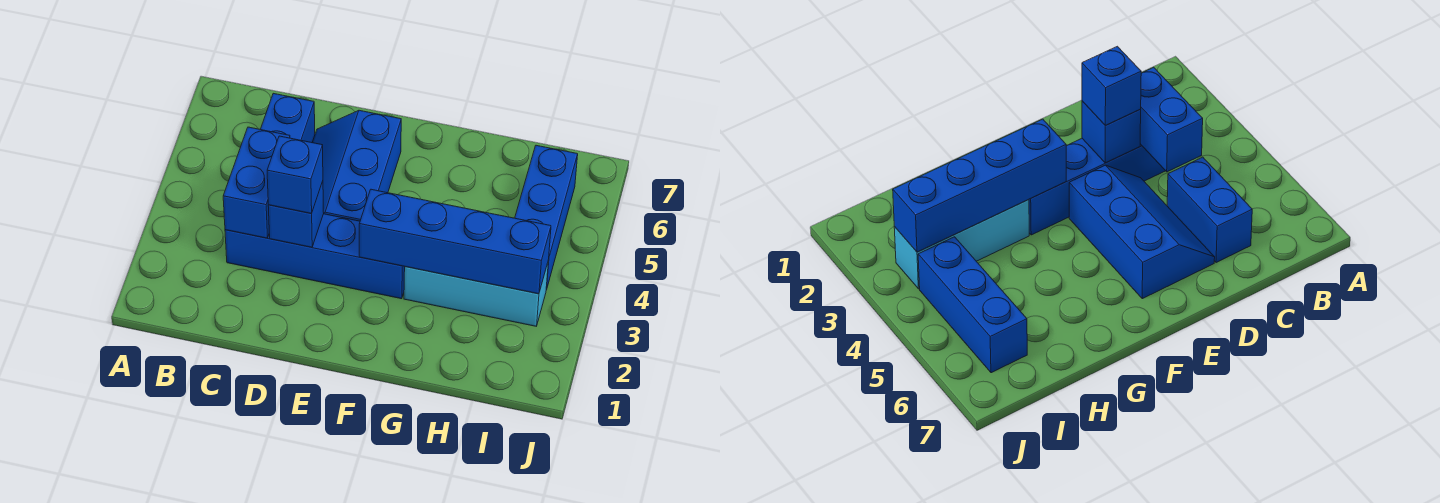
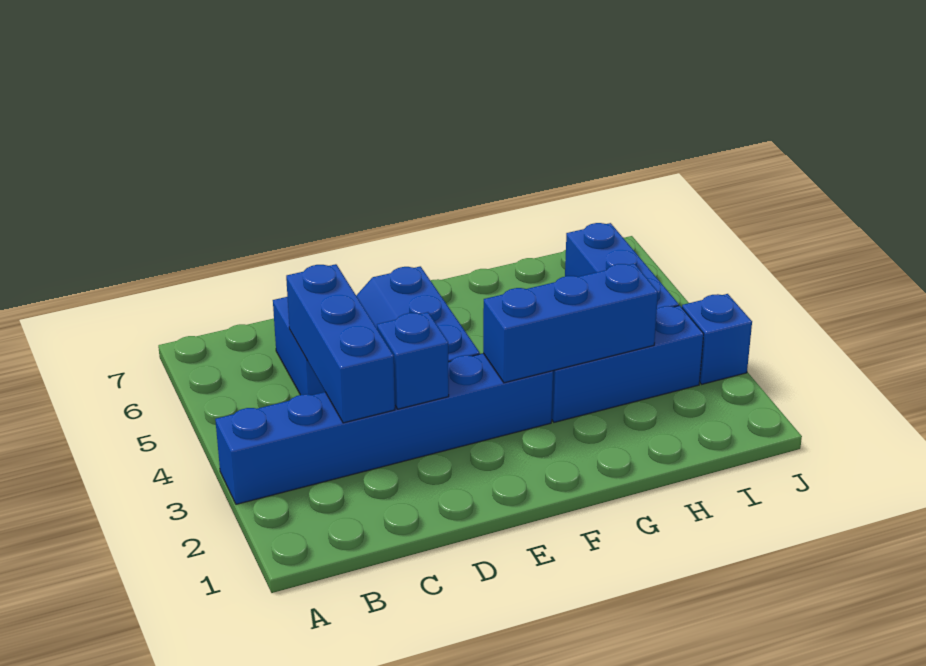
blue brick C3:F3 level 1 -> blue brick A3:F3 level 1
blue brick C3:C4 level 2 -> blue brick C3:C5 level 2
blue brick D3 level 3 -> blue brick J3 level 1
blue brick F3:I3 level 2 -> blue brick F3:H3 level 2
cyan brick G3:I3 level 1 -> blue brick G3:I3 level 1

